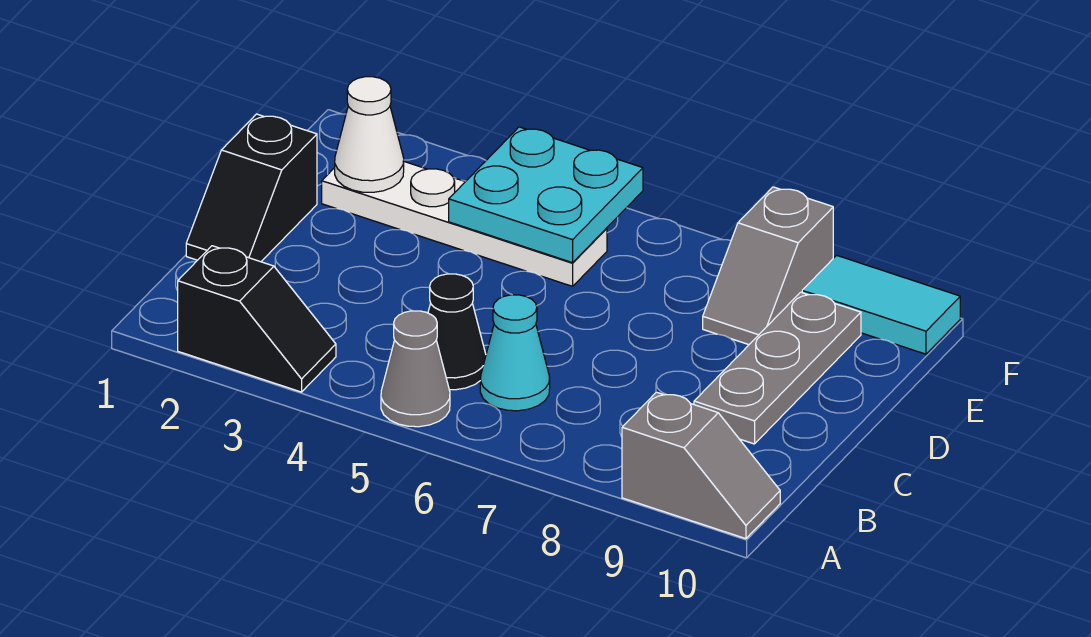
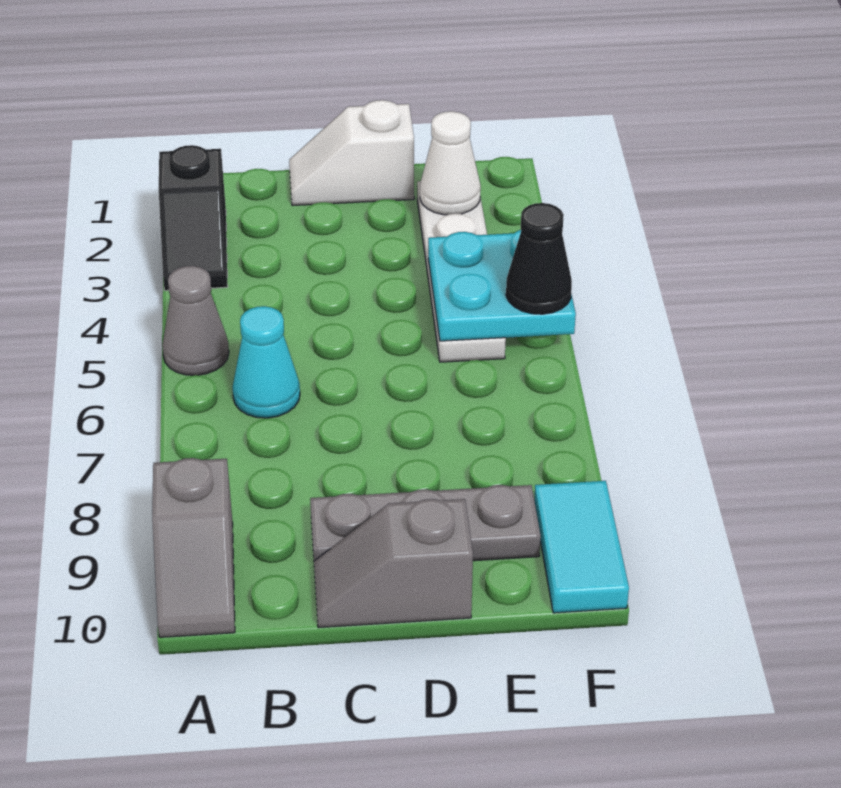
black cone B5 level 1 -> black cone F5 level 3
black slope C1:D1 level 1 top D -> white slope C1:D1 level 1 top D
grey slope E8:F8 level 1 top F -> grey slope C10:D10 level 1 top D

